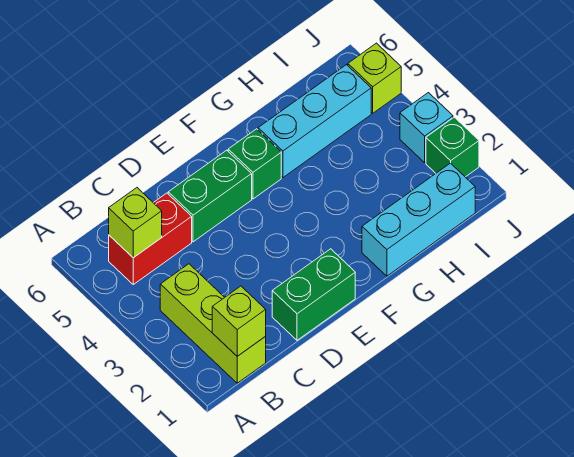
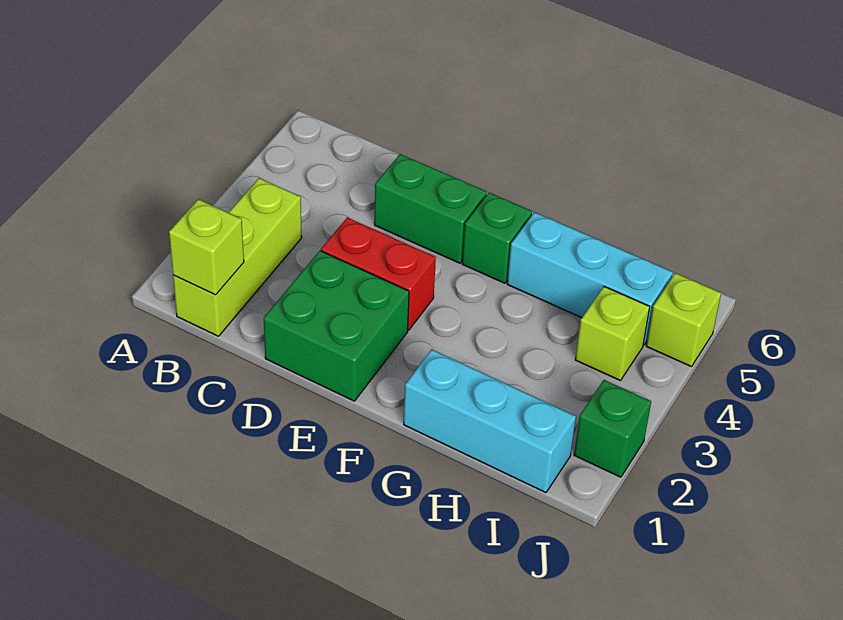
red brick B5:C5 level 1 -> red brick D3:E3 level 1
lime brick B5 level 2 -> lime brick I4 level 1
green brick D1:E1 level 1 -> green brick D1:E2 level 1
cyan brick J3 level 1 -> none

